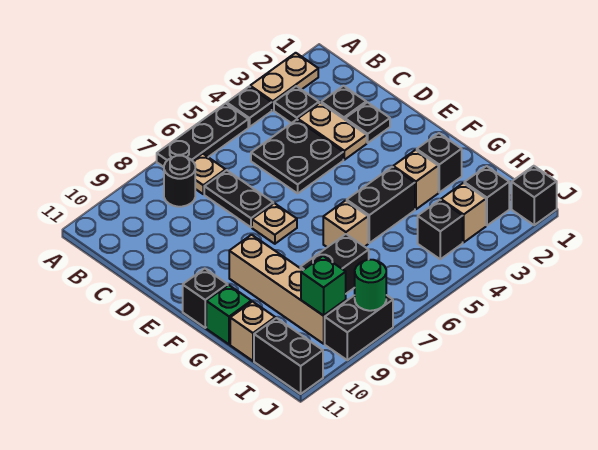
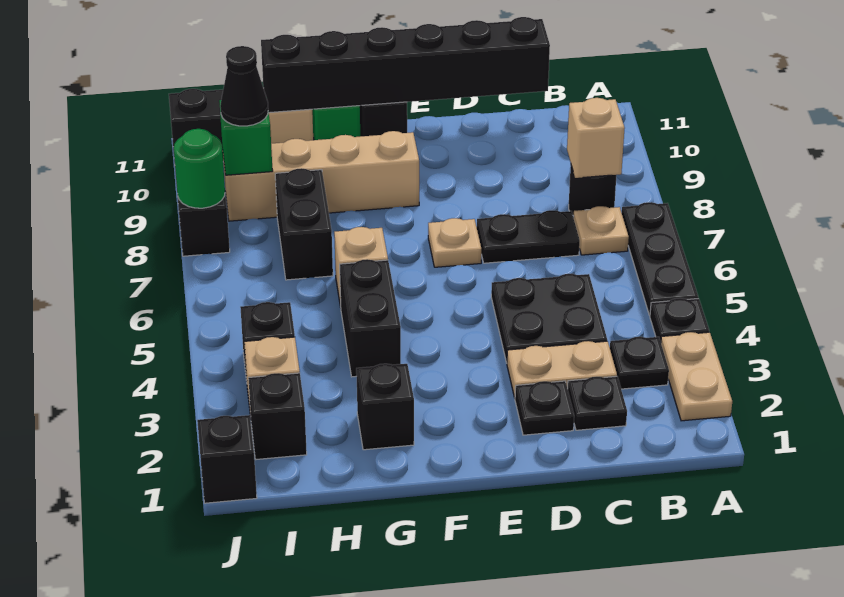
none -> black brick C11:H11 level 2
tan brick G3 level 1 -> tan brick B8 level 2
none -> black cone I9 level 3

